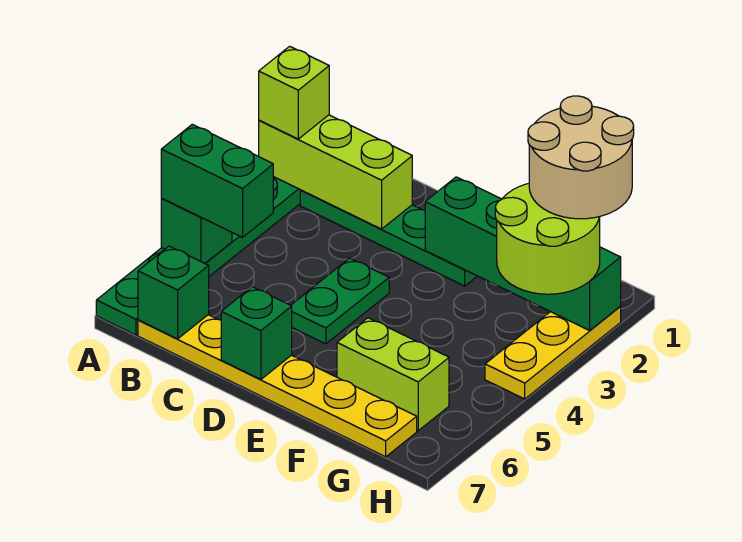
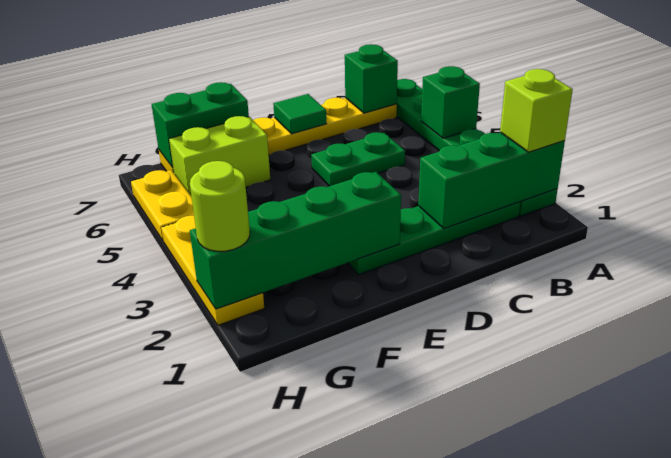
lime brick A2:C2 level 2 -> green brick A2:C2 level 2
green brick A5:B5 level 3 -> green brick F7:G7 level 2
green plate D4:D5 level 1 -> green plate C5:D5 level 1
green brick D7 level 2 -> green tile D7 level 2
tan round brick G1:H2 level 4 -> none
lime round brick G2:H3 level 3 -> lime round brick H2 level 3
none -> yellow plate H5:H6 level 1

